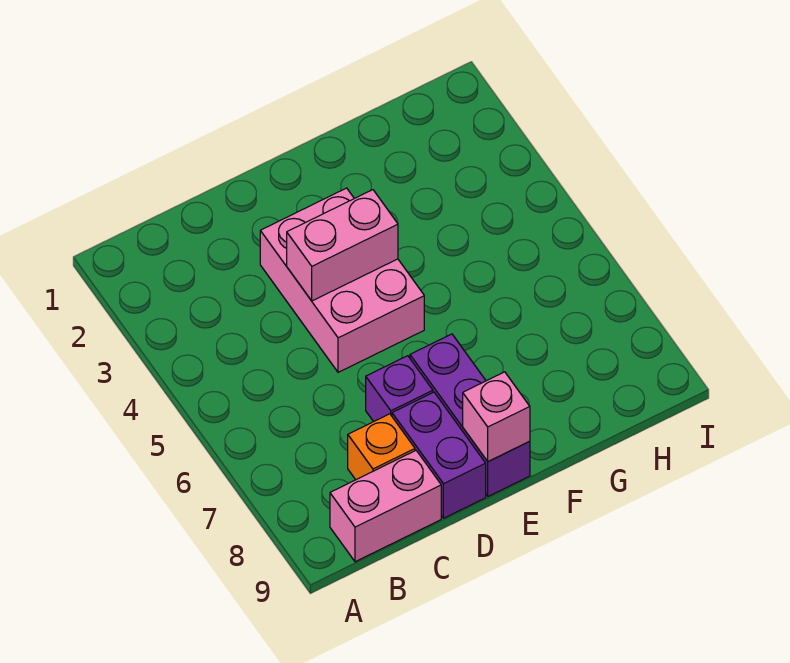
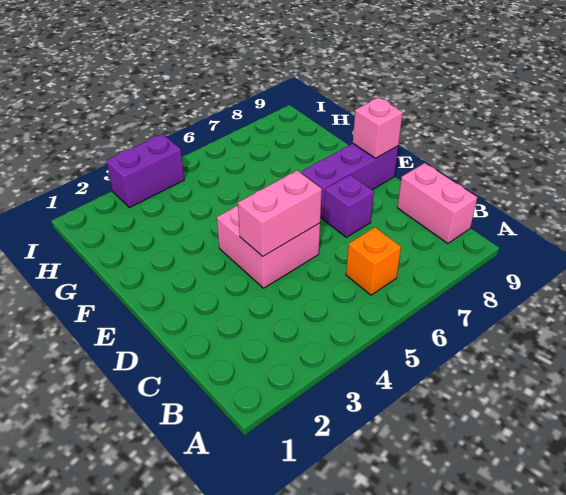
orange brick C8 level 1 -> orange brick B6 level 1
pink brick D3:E5 level 1 -> pink brick D4:E5 level 1
pink brick D4:E4 level 2 -> pink brick D4:D5 level 2
purple brick D8:D9 level 1 -> purple brick I3:I4 level 1

